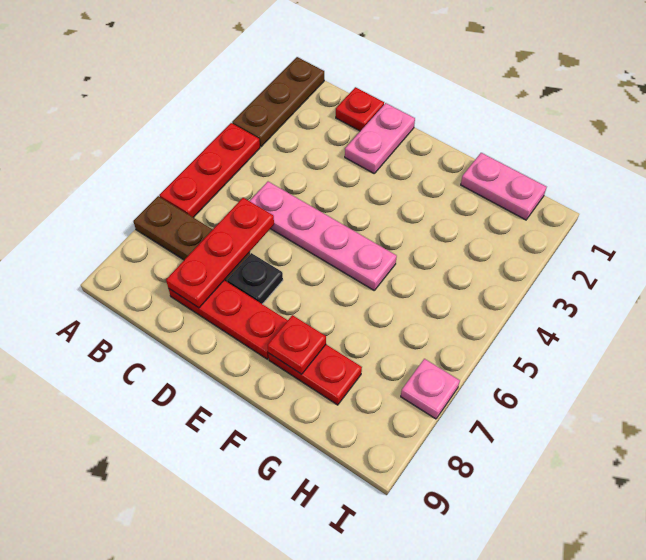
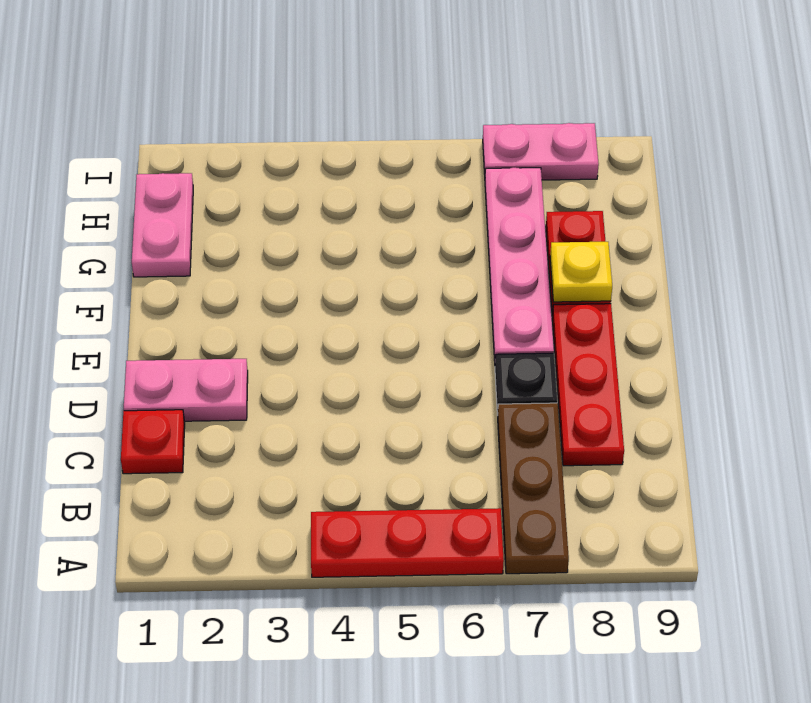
brown plate A1:A3 level 1 -> none
pink plate C5:F5 level 1 -> pink plate E7:H7 level 1
red plate C6:C8 level 2 -> none
red plate F8 level 2 -> yellow plate F8 level 2
pink plate I7 level 1 -> pink plate I7:I8 level 1

